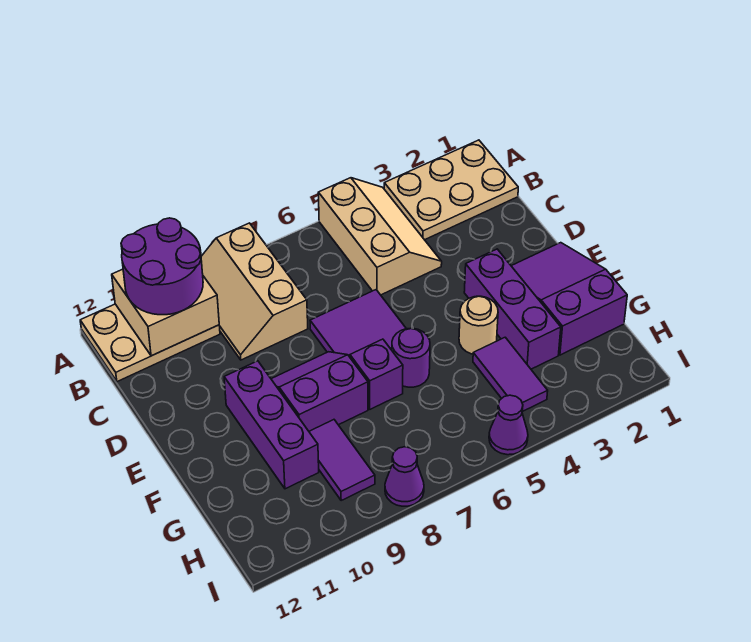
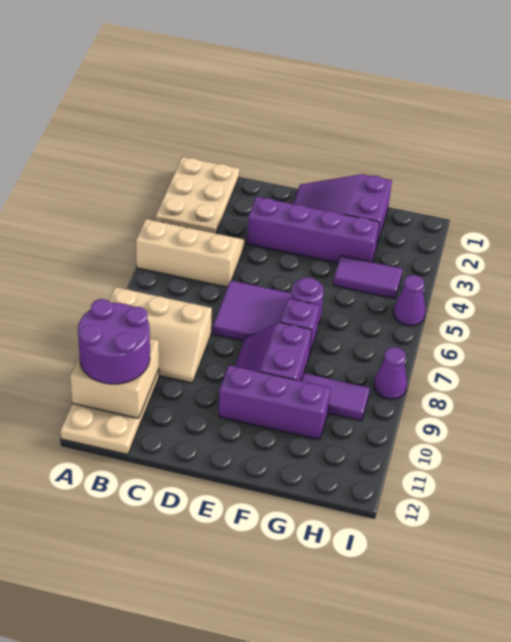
purple brick E3:G3 level 1 -> purple brick D3:G3 level 1
tan round brick F4 level 1 -> none

